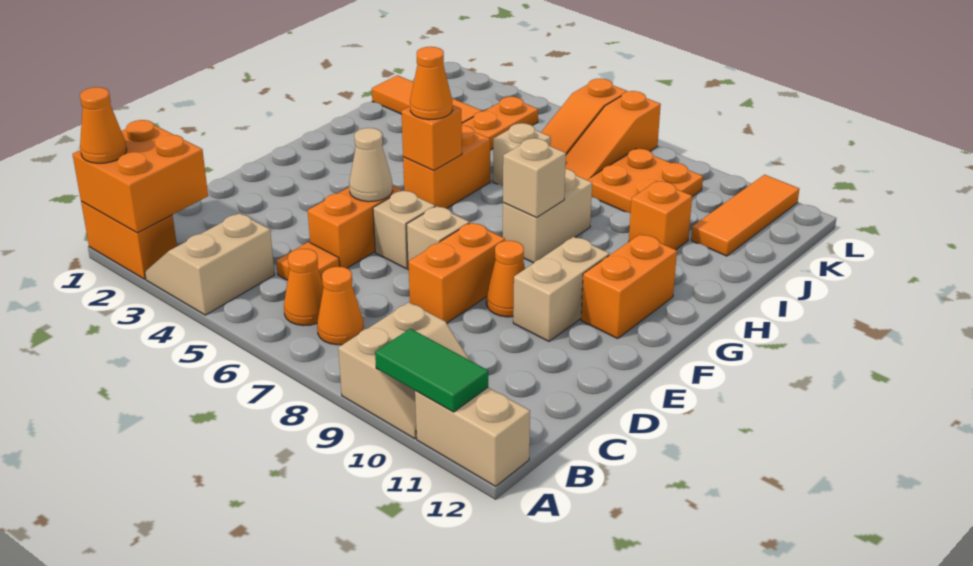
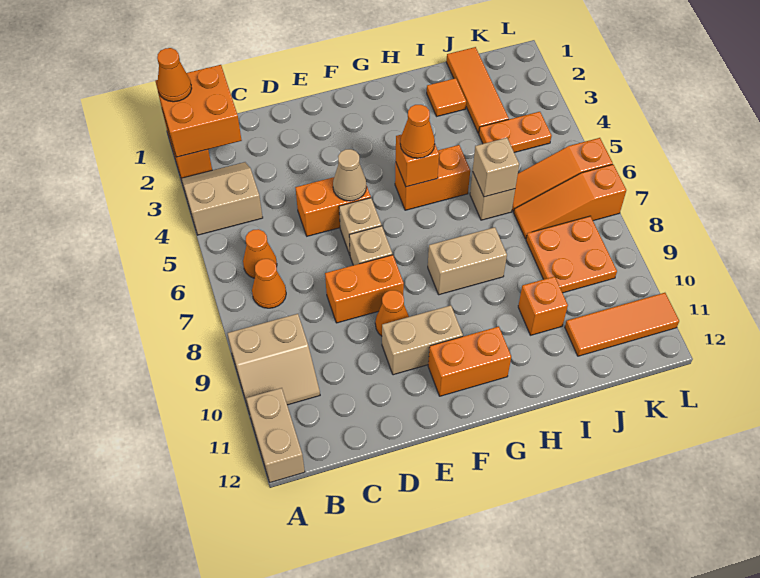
green tile A10:A11 level 2 -> none
orange tile C5 level 1 -> orange tile I2 level 1
tan brick G8 level 2 -> tan brick I6 level 2

